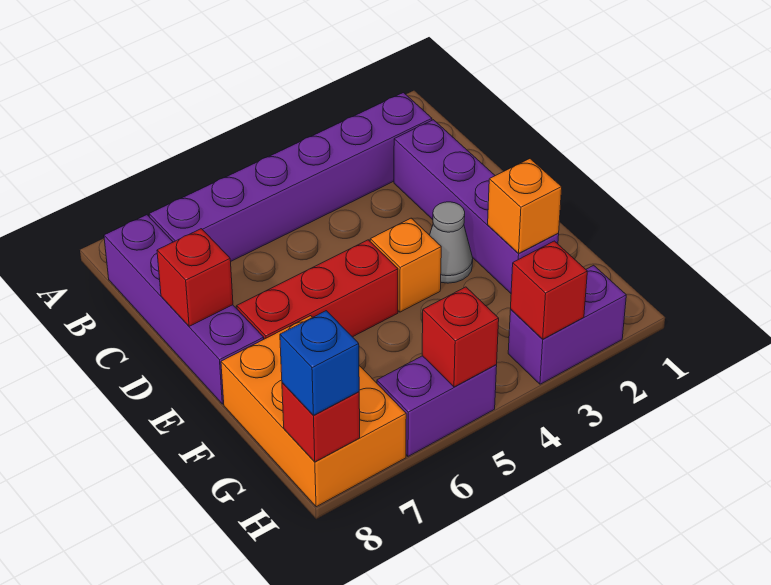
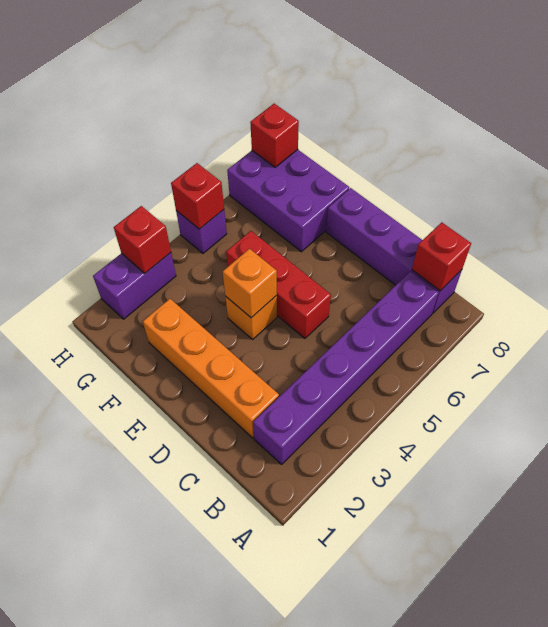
purple brick C2:F2 level 1 -> orange brick C2:F2 level 1
red brick D8 level 2 -> red brick B8 level 2
grey cone E3 level 1 -> none
red brick E5:E7 level 1 -> red brick D5:F5 level 1
orange brick F2 level 2 -> orange brick E4 level 2
orange brick F7:H8 level 1 -> purple brick F7:H8 level 1
purple brick H5:H6 level 1 -> purple brick H5 level 1
blue brick H8 level 3 -> none

